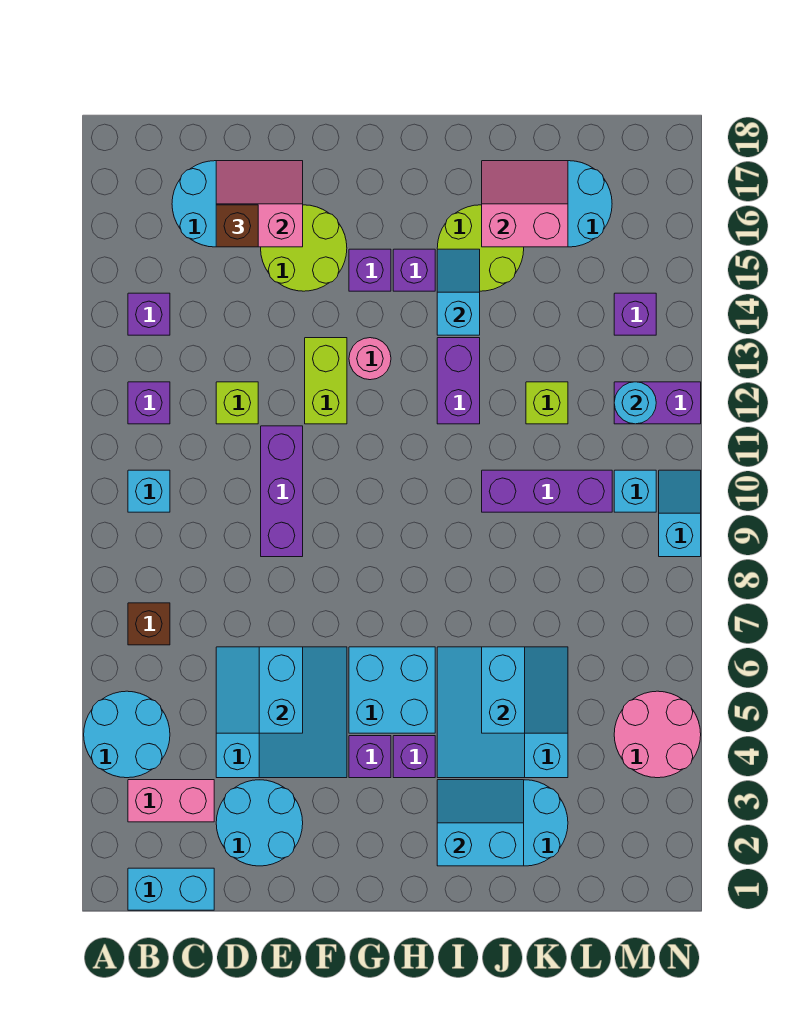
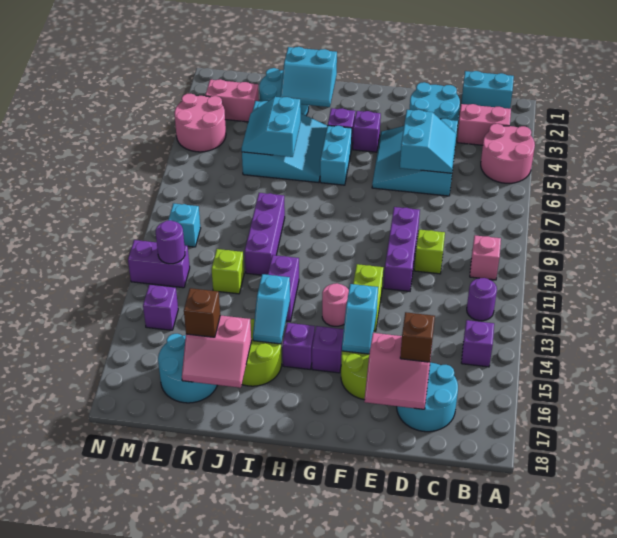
cyan round brick A4:B5 level 1 -> pink round brick A4:B5 level 1
brown brick B7 level 1 -> brown brick K16 level 3
cyan brick B10 level 1 -> pink brick B10 level 1
purple brick B12 level 1 -> purple round brick B12 level 1
lime brick D12 level 1 -> lime brick D10 level 1
cyan brick G5:H6 level 1 -> cyan brick H5:H6 level 1
purple brick J10:L10 level 1 -> purple brick J9:J11 level 1
none -> pink brick L3:M3 level 1
cyan round brick M12 level 2 -> purple round brick M12 level 2
cyan slope N9:N10 level 1 top 9 -> cyan slope F14:F15 level 2 top 14

